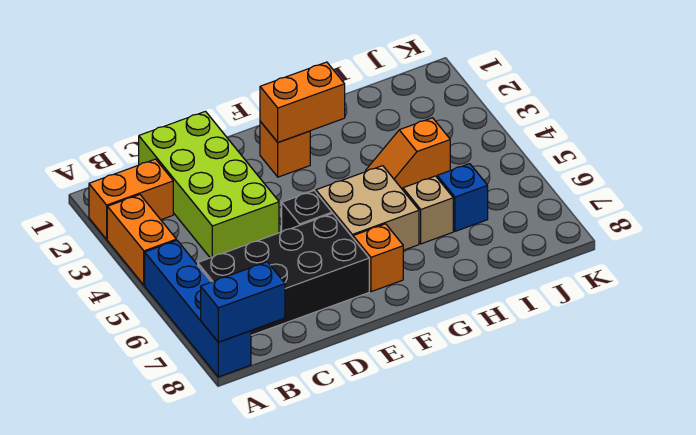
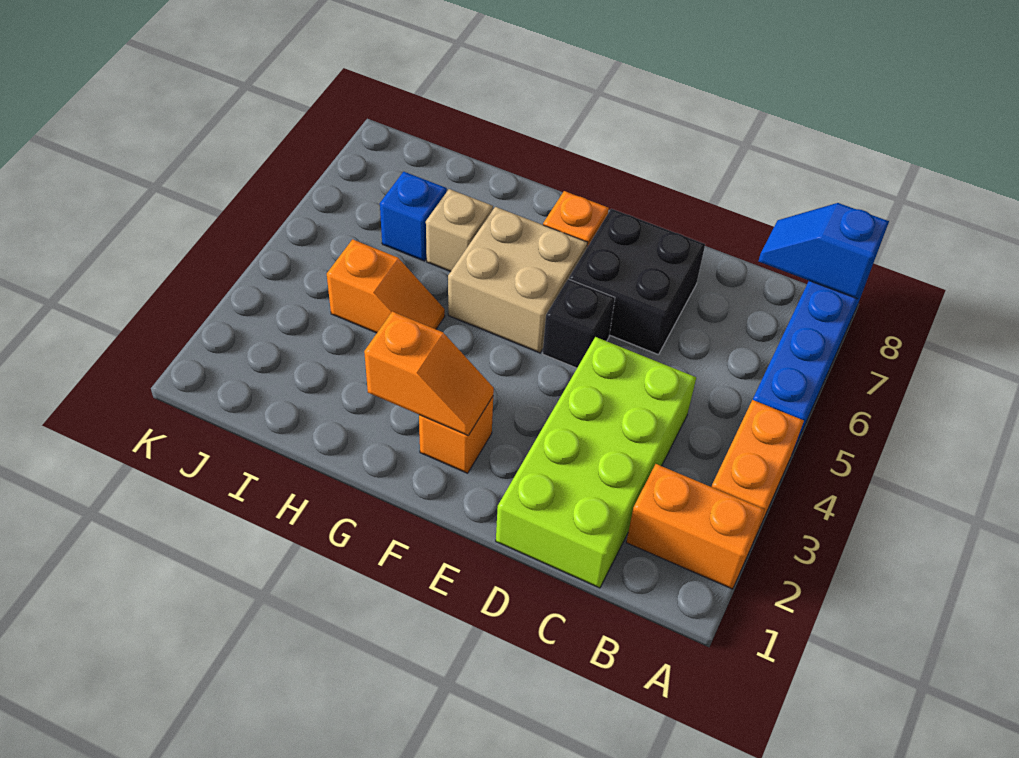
blue brick A8:B8 level 2 -> blue slope A8:B8 level 2 top A
black brick B6:E7 level 1 -> black brick D6:E7 level 1
orange brick F2:G2 level 2 -> orange slope F2:G2 level 2 top G

